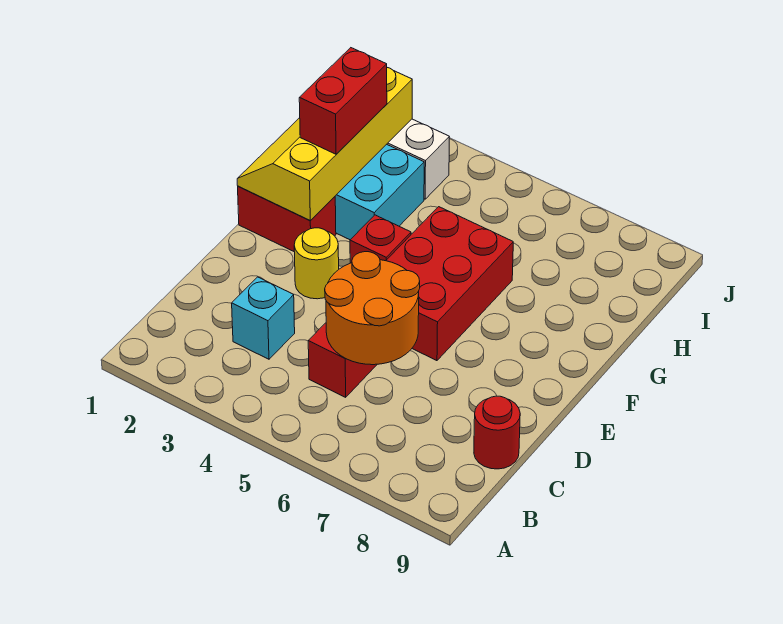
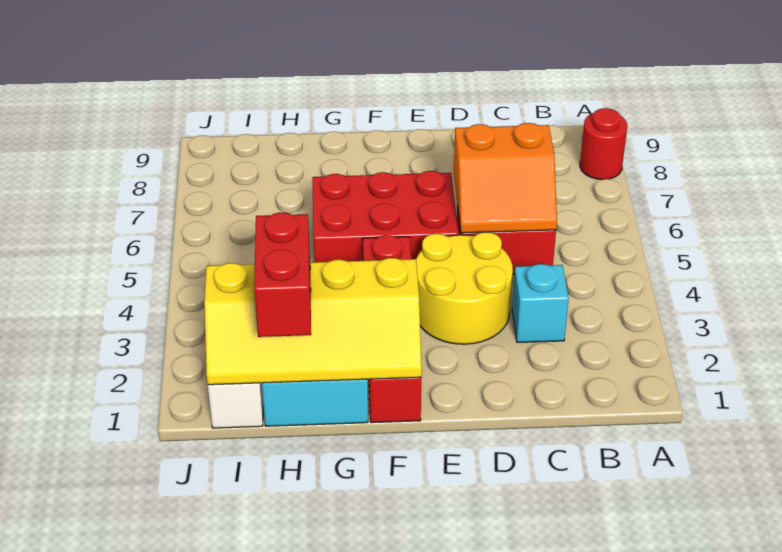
orange round brick C5:D6 level 2 -> orange slope C5:D6 level 2 top 6
red round brick C9 level 1 -> red round brick A8 level 1
yellow round brick E3 level 1 -> yellow round brick D3:E4 level 1
red brick G2:H2 level 3 -> red brick H1:H2 level 3

